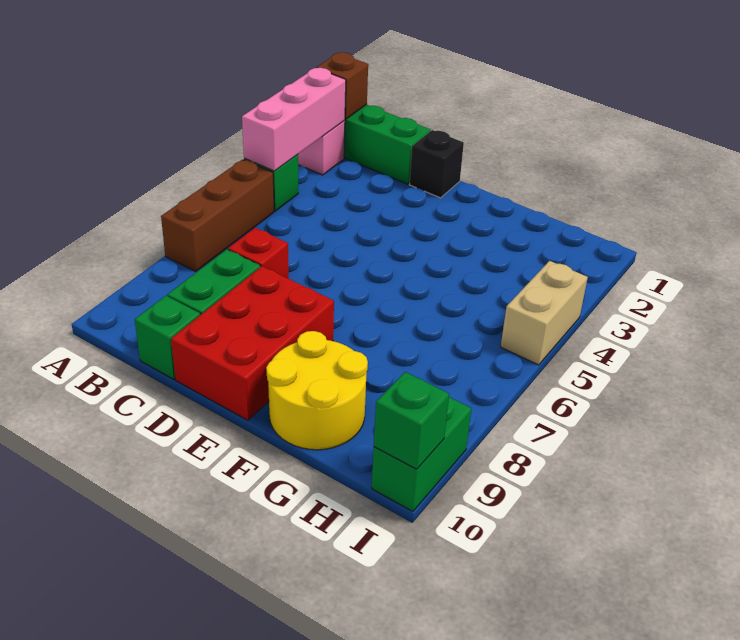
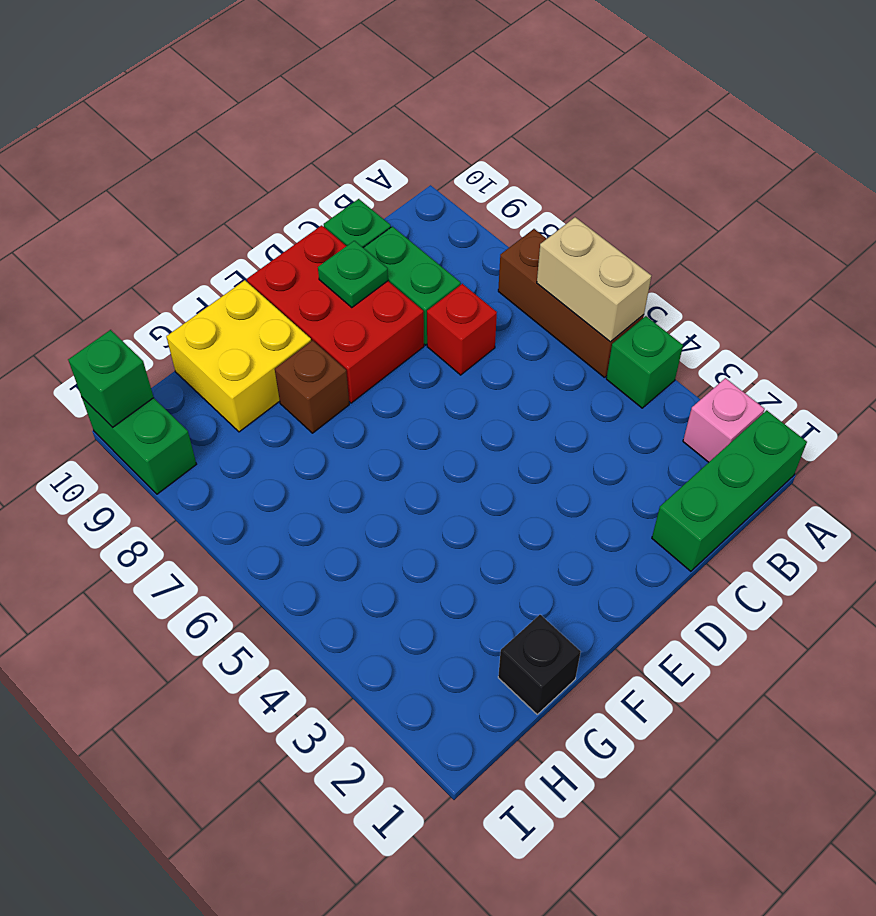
brown brick A1 level 2 -> brown brick F8 level 1
pink brick A2:A4 level 2 -> none
black brick D1 level 1 -> black brick G1 level 1
none -> green plate D9 level 2
yellow round brick F9:G10 level 1 -> yellow brick F9:G10 level 1
tan brick I4:I5 level 1 -> tan brick A5:A6 level 2

